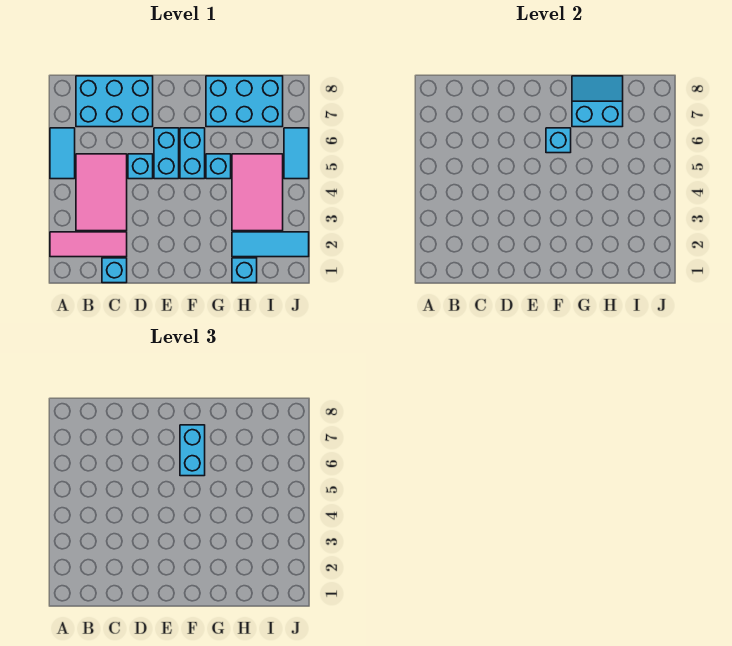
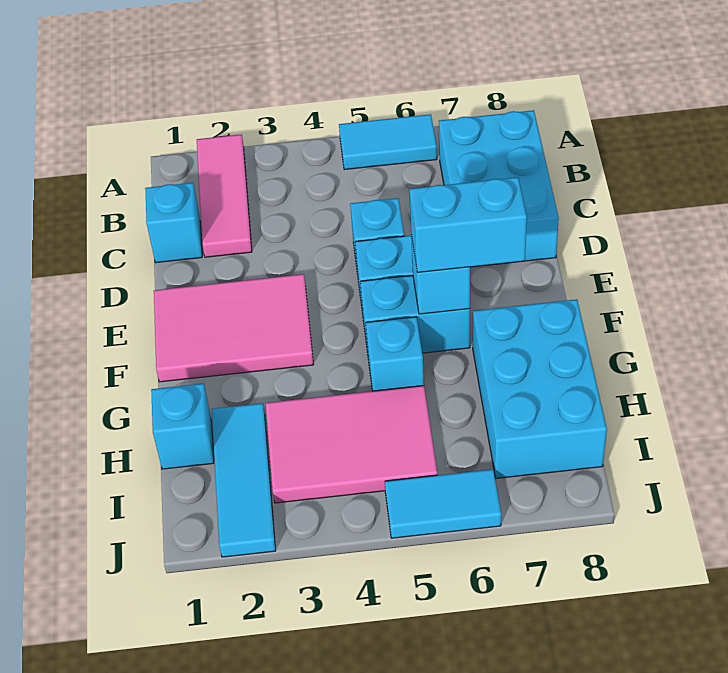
pink tile B3:C5 level 1 -> pink tile E1:F3 level 1
cyan slope G7:H8 level 2 top 7 -> none

